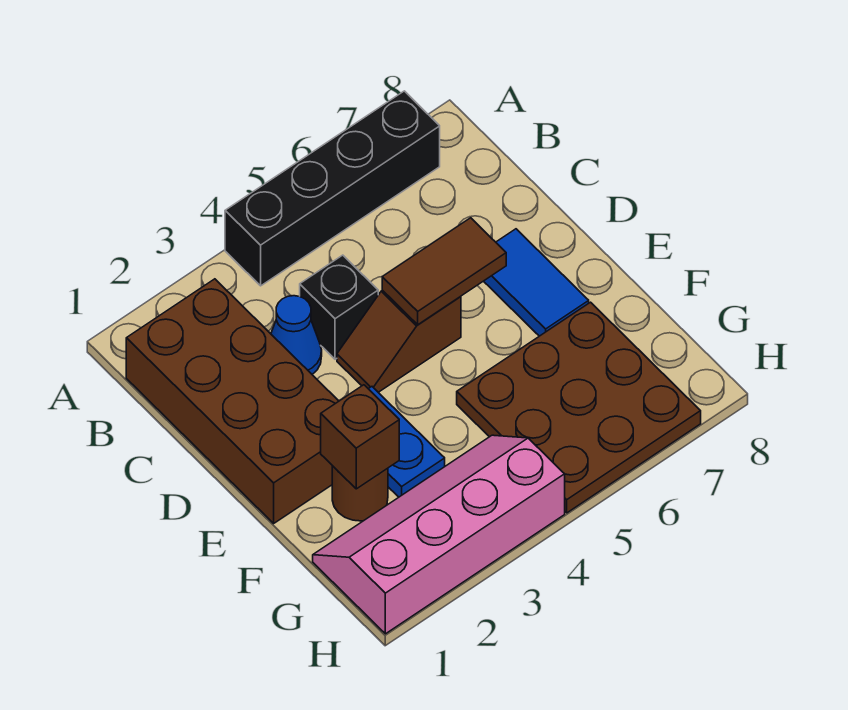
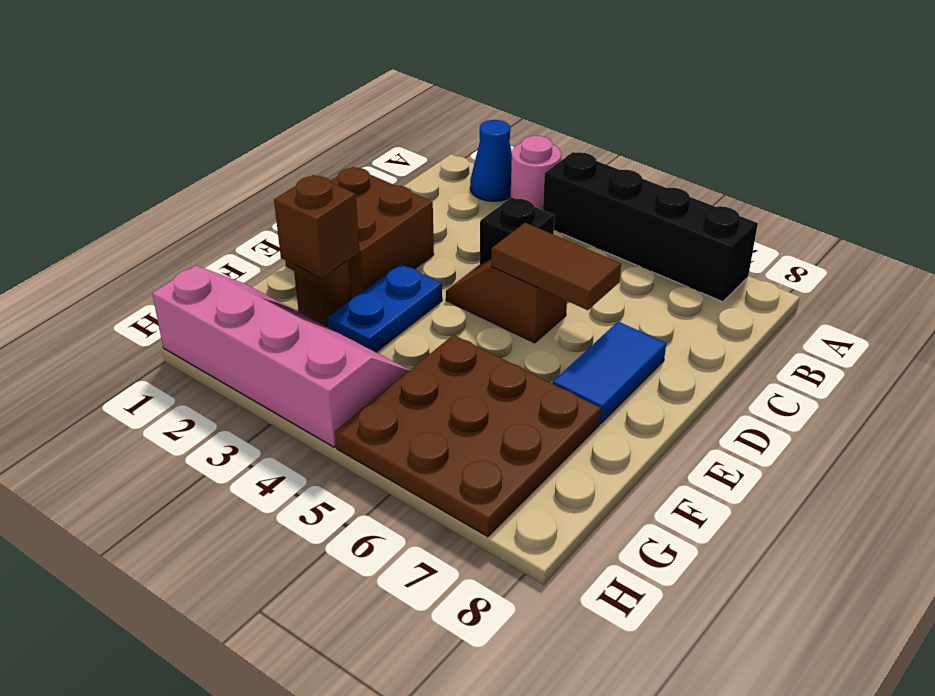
none -> pink round brick A3 level 1
brown brick B1:E2 level 1 -> brown brick D1:E2 level 1
blue cone C3 level 1 -> blue cone A2 level 1

